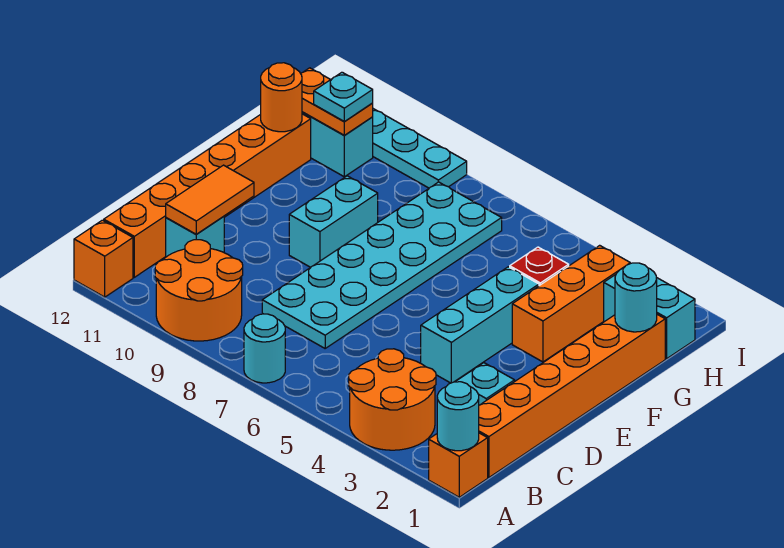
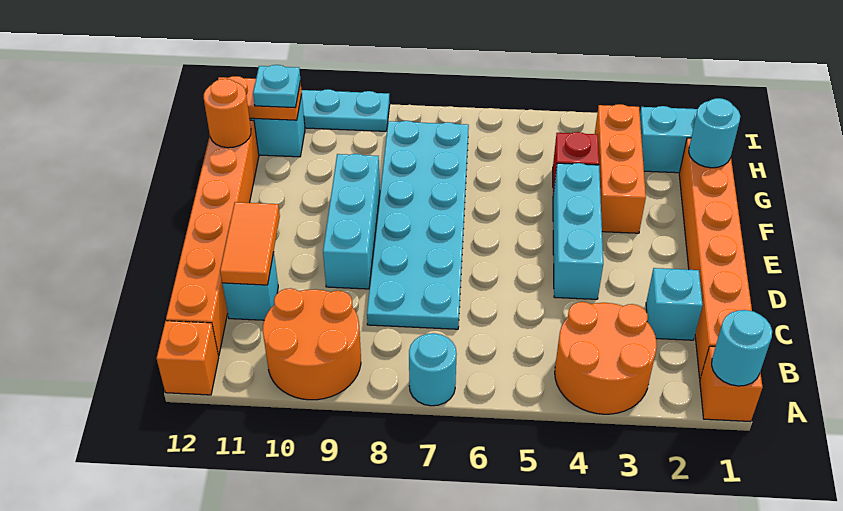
cyan brick E9:F9 level 1 -> cyan brick D9:F9 level 1

